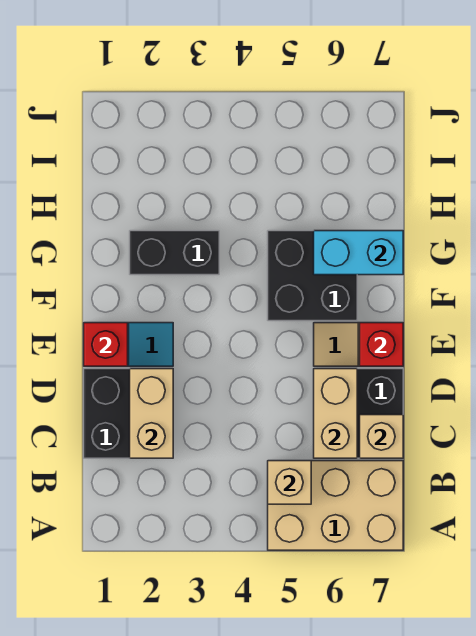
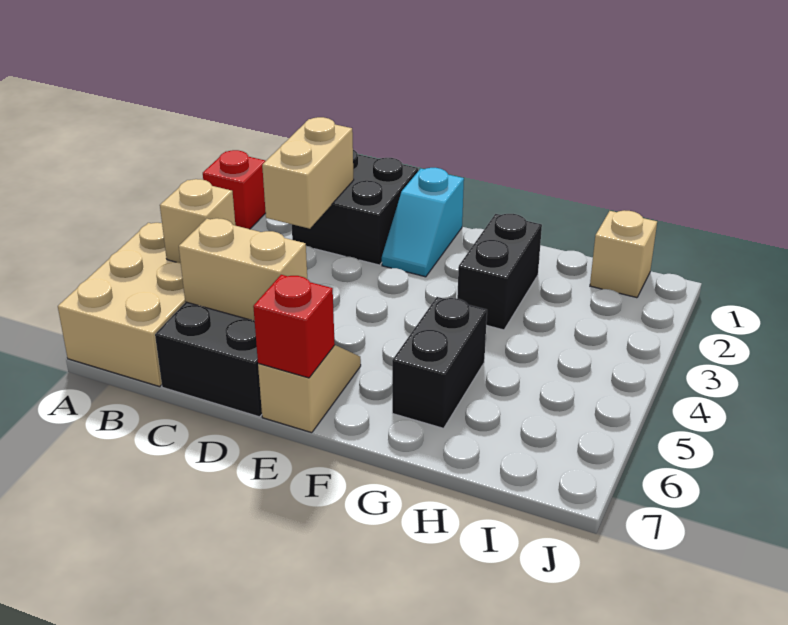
tan brick C2:D2 level 2 -> tan brick C2:C3 level 2
tan brick C7 level 2 -> tan brick I1 level 1
red brick E1 level 2 -> red brick A2 level 1
black brick F5:G6 level 1 -> black brick G5:G6 level 1
cyan brick G6:G7 level 2 -> none

